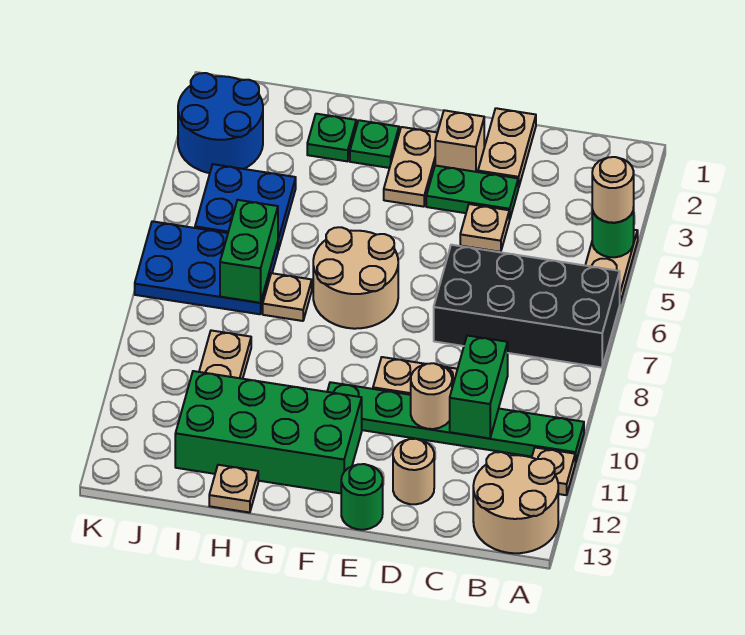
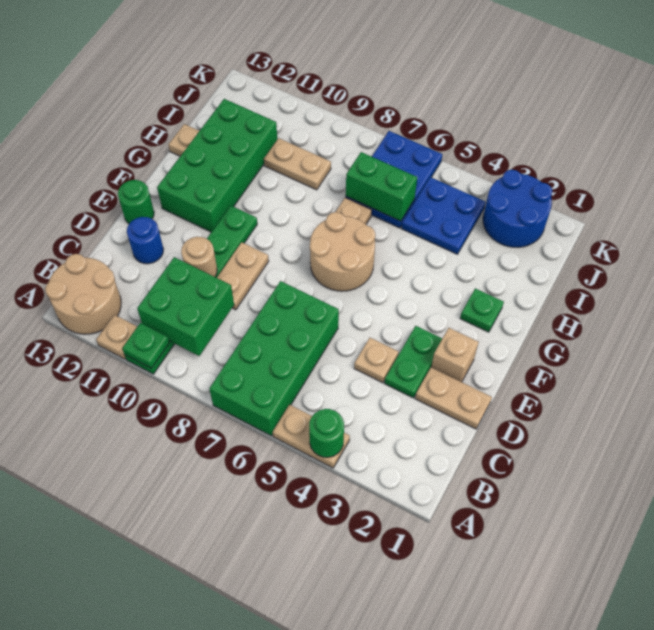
tan round brick A4 level 3 -> none
black brick A6:D7 level 1 -> green brick A6:D7 level 1
green brick C9:C10 level 2 -> green brick B9:C10 level 2
tan round brick D12 level 1 -> blue round brick D12 level 1
tan plate F2:F3 level 1 -> none
green plate H2 level 1 -> green plate A10 level 2

